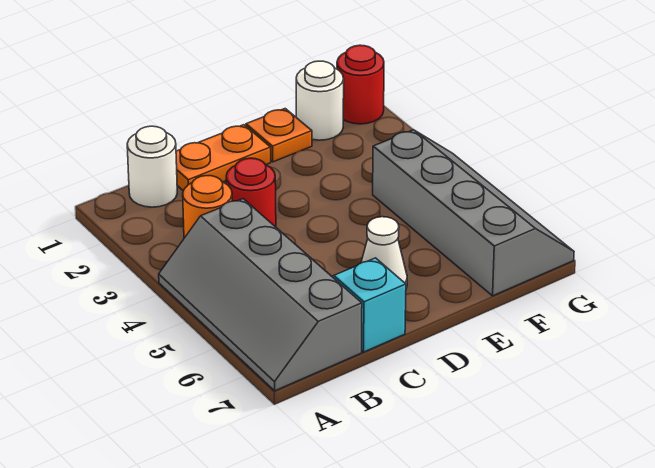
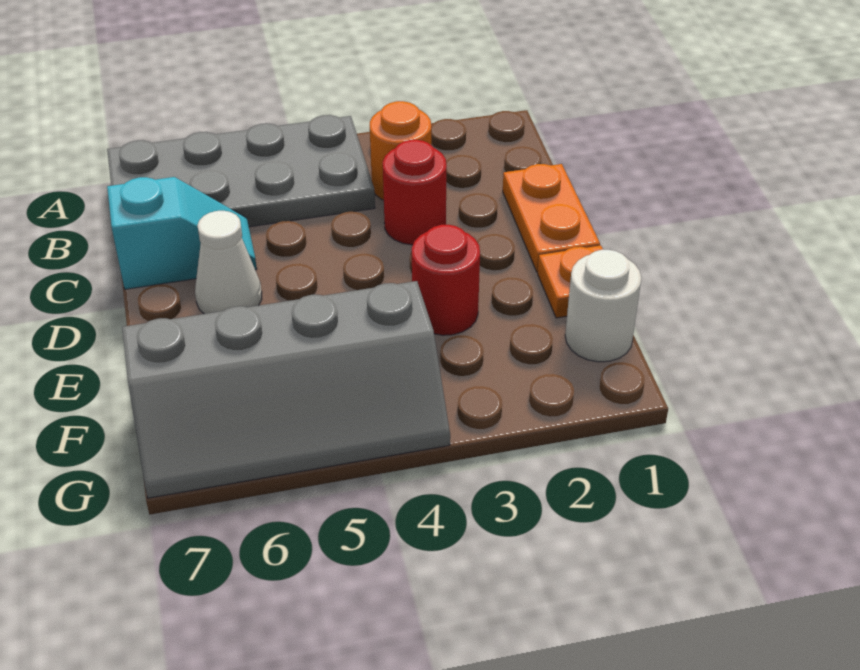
grey slope A4:B7 level 1 top B -> grey plate A4:B7 level 1
white round brick B1 level 1 -> none
red round brick G1 level 1 -> red round brick E3 level 1

